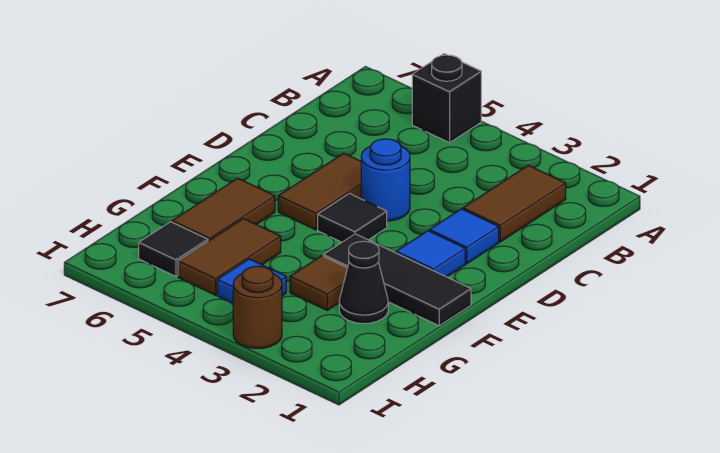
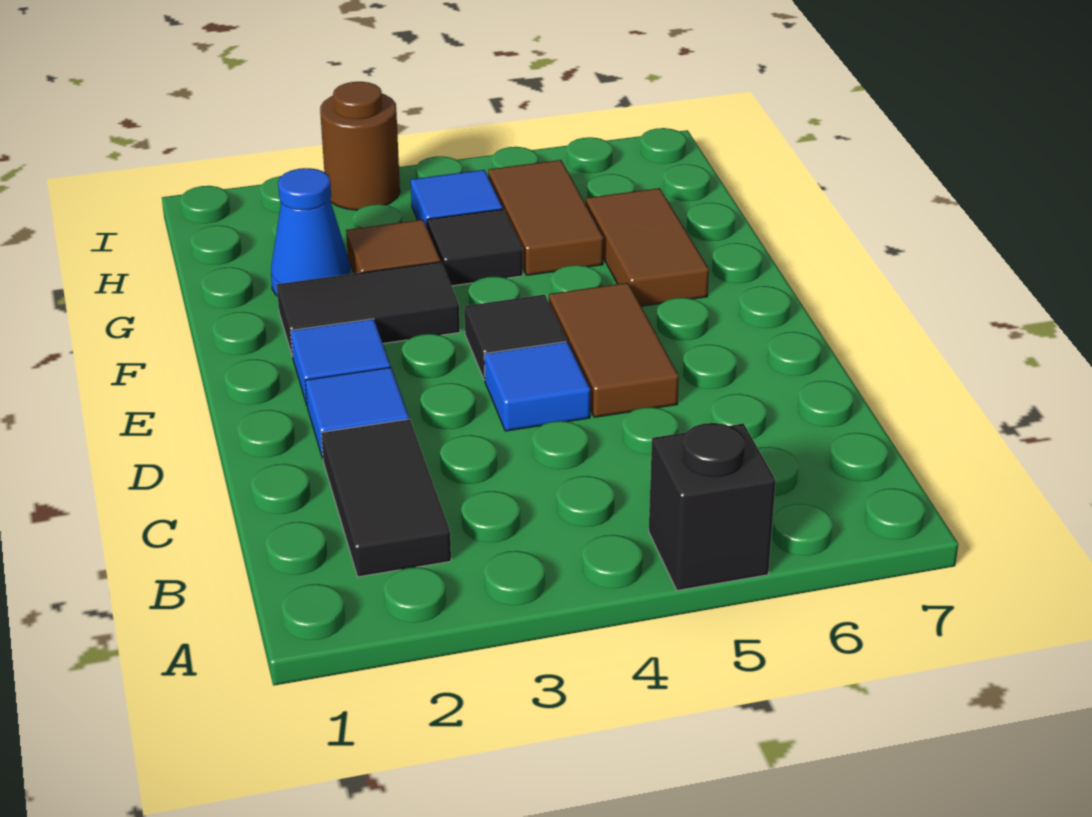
brown tile B2:C2 level 1 -> black tile B2:C2 level 1
blue round brick D4 level 1 -> blue tile D4 level 1
black tile F1:F3 level 1 -> black tile F2:F3 level 1
black cone G2 level 1 -> blue cone G2 level 1
black tile H6 level 1 -> black tile G4 level 1

